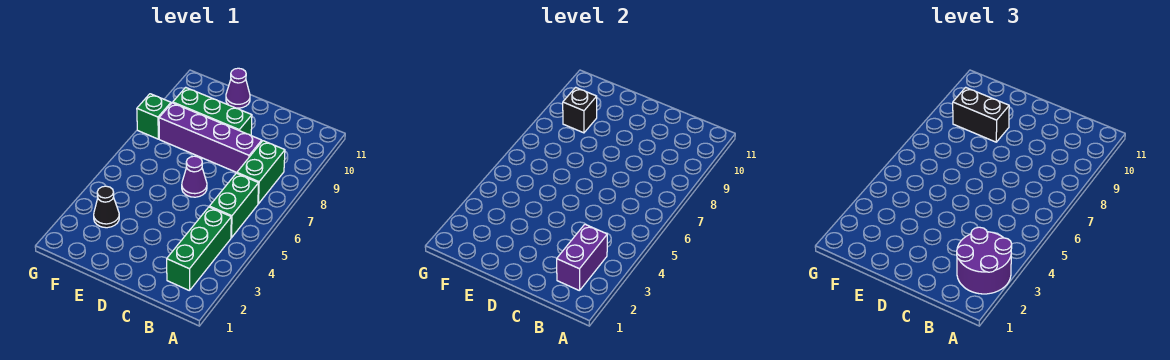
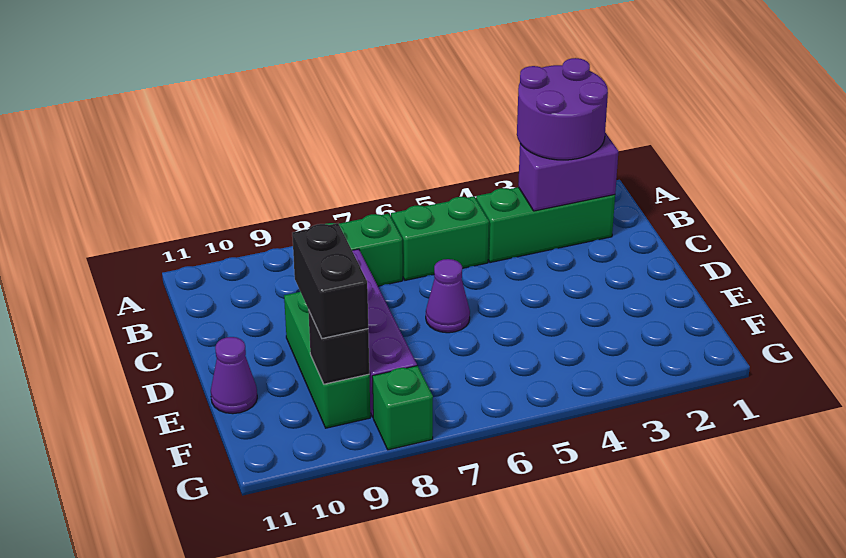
black cone F3 level 1 -> none

